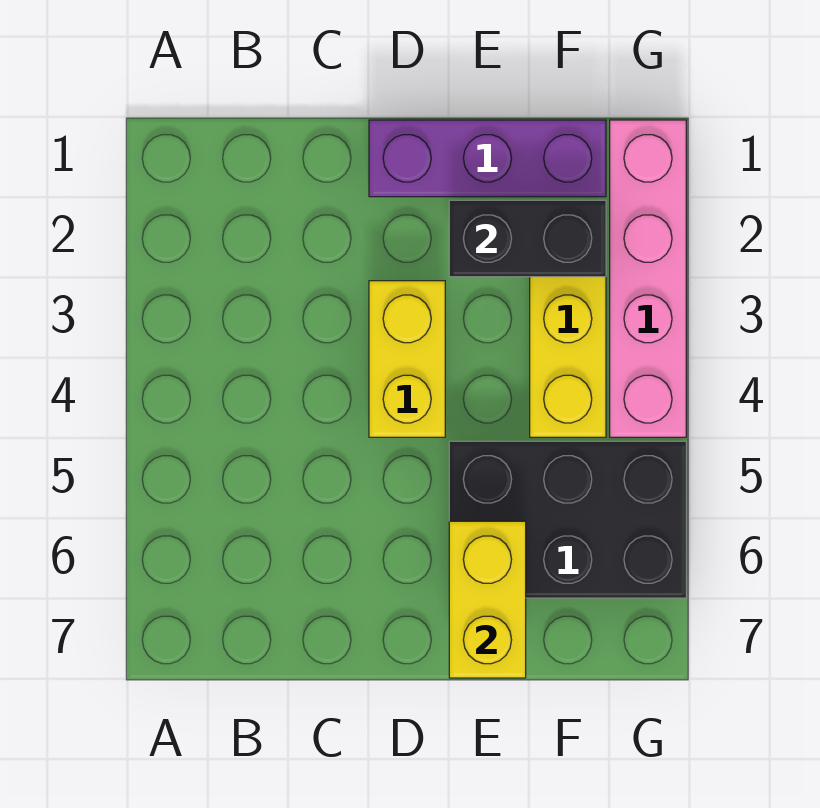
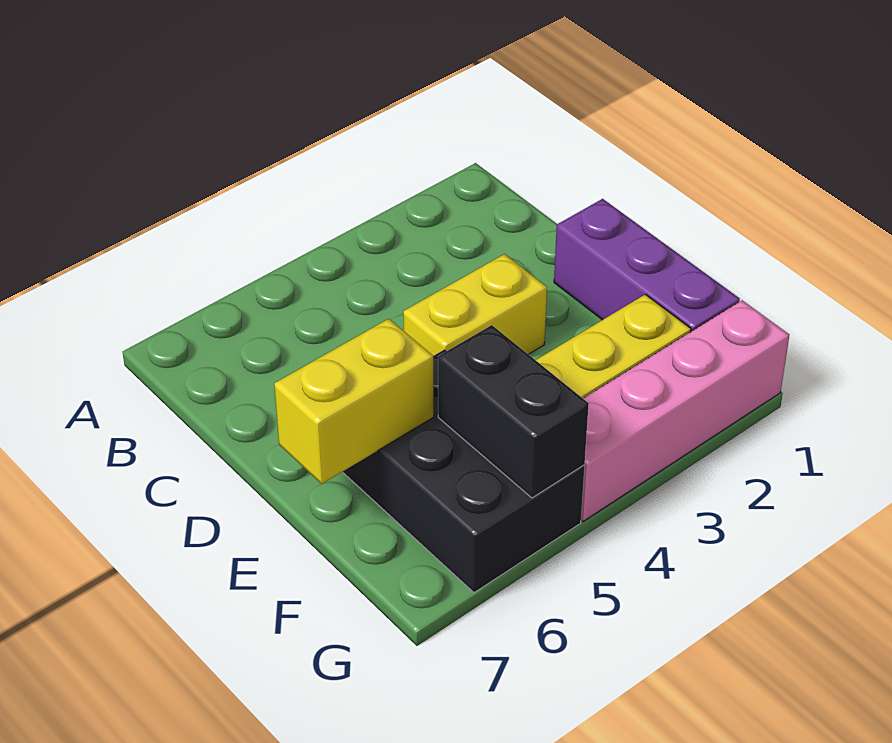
black brick E2:F2 level 2 -> black brick F5:G5 level 2

